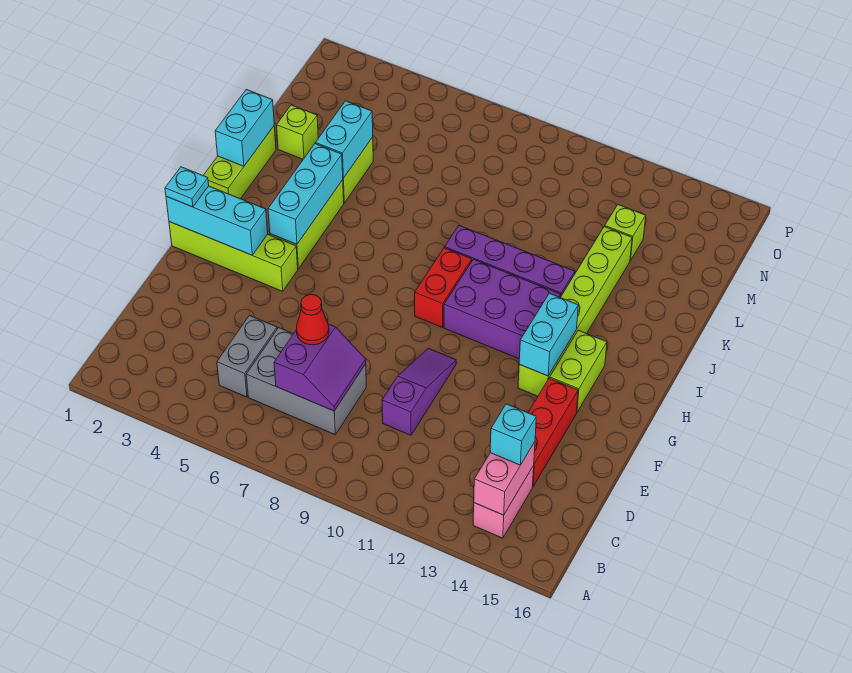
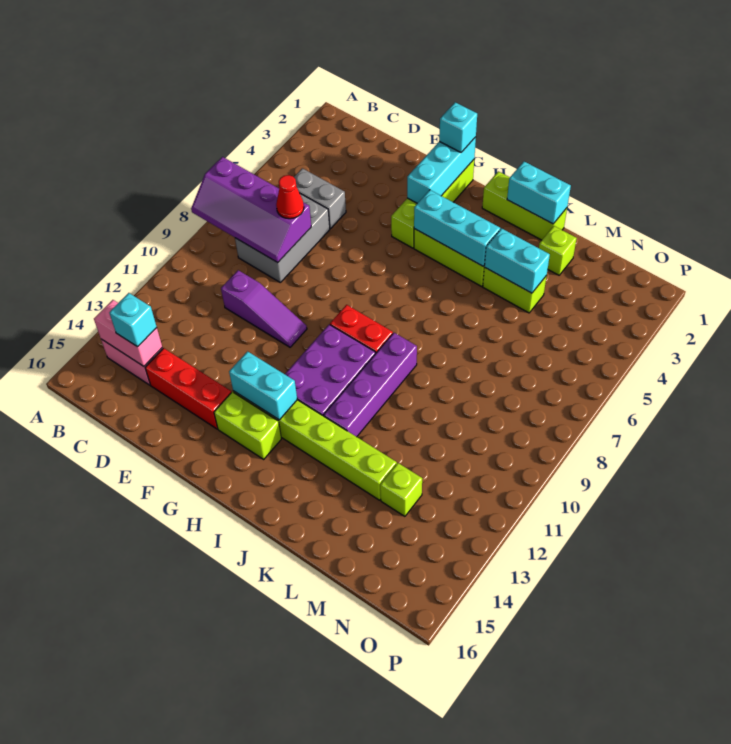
purple slope C7:D8 level 2 top 7 -> purple slope A7:D8 level 2 top 7
cyan plate G1 level 3 -> cyan brick G1 level 3

